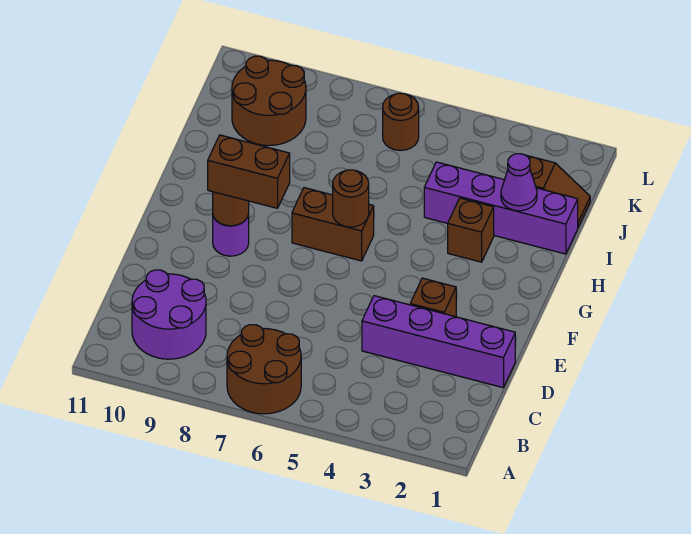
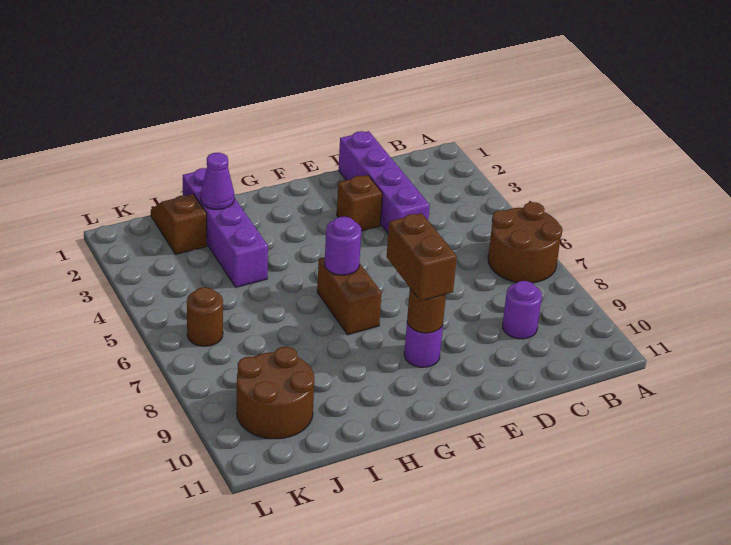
purple round brick B9:C10 level 1 -> purple round brick C9 level 1
brown round brick G6 level 2 -> purple round brick G6 level 2
brown brick H3 level 1 -> none

